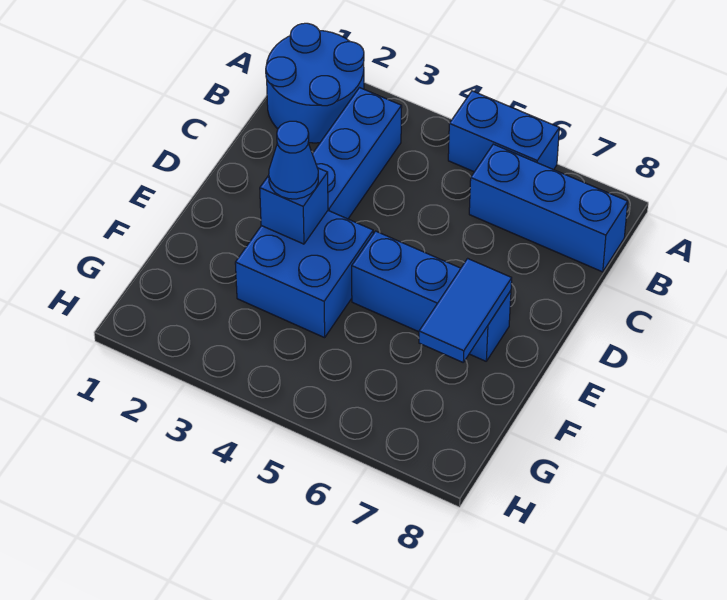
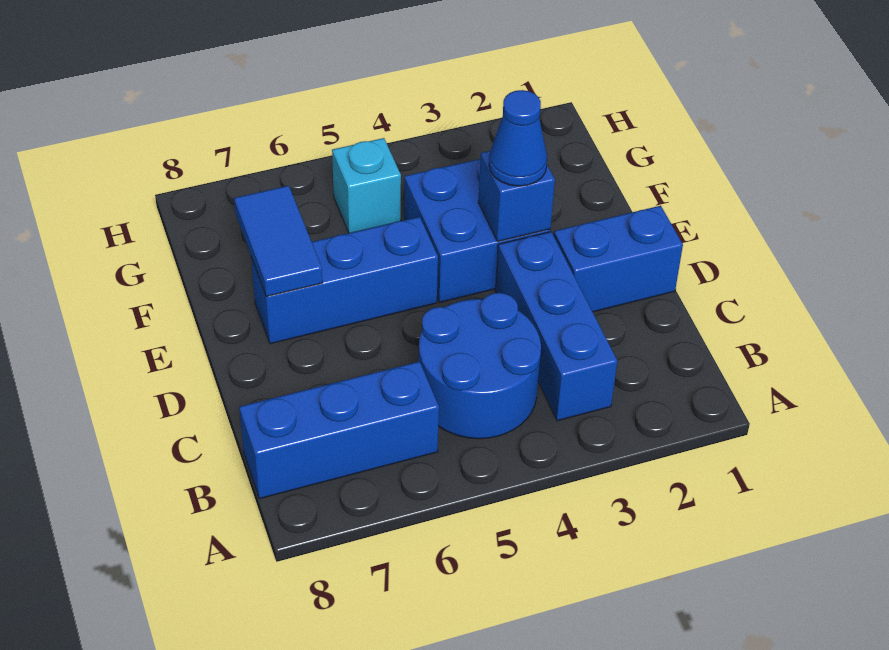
blue round brick A1:B2 level 1 -> blue round brick B4:C5 level 1
blue brick A5:A6 level 1 -> blue brick D1:D2 level 1
none -> cyan brick G5 level 1

